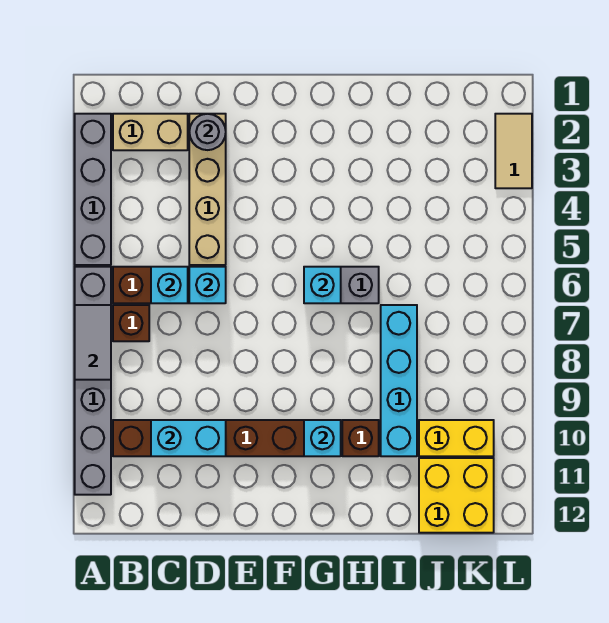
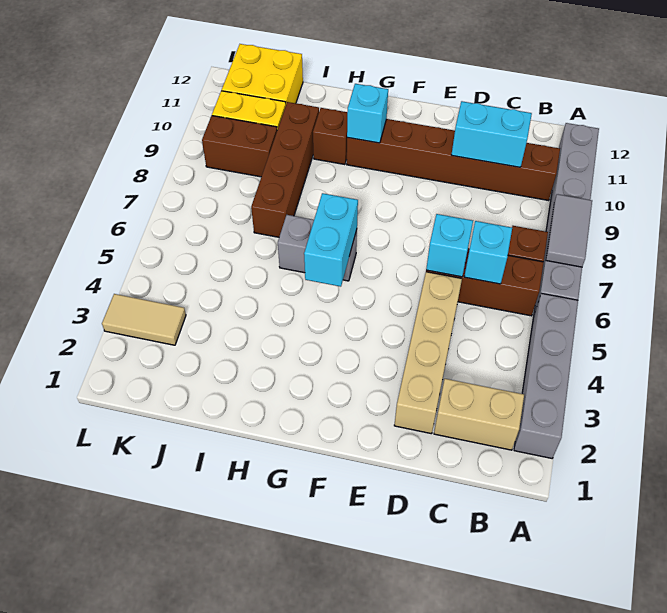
grey round brick D2 level 2 -> none
cyan brick G6 level 2 -> cyan brick G5:G6 level 2
cyan brick I7:I10 level 1 -> brown brick I7:I10 level 1
none -> brown brick J9:K9 level 1
tan tile L2:L3 level 1 -> tan tile K3:L3 level 1

